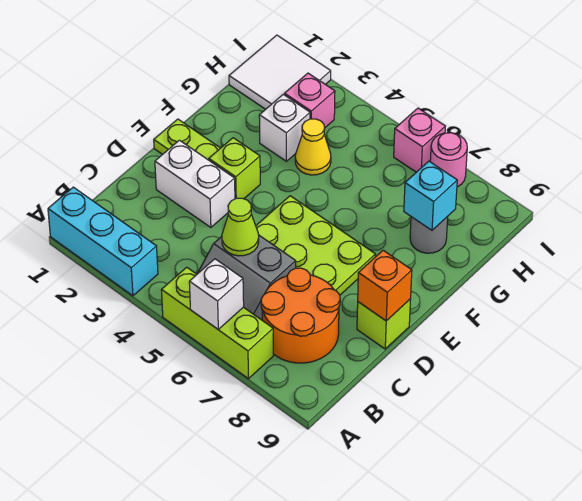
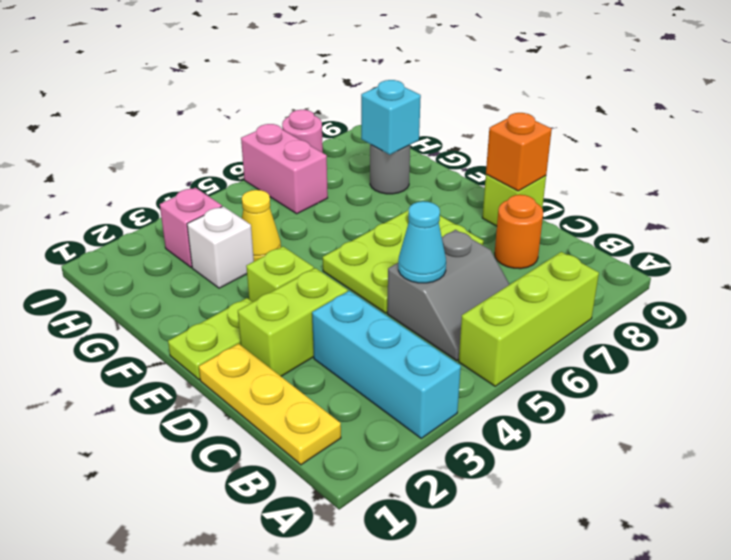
cyan brick A1:A3 level 1 -> cyan brick A3:C3 level 1
white brick A6 level 2 -> none
none -> yellow plate B1:D1 level 1
orange round brick B7:C8 level 1 -> orange round brick C8 level 1
lime cone C5 level 2 -> cyan cone C5 level 2
white brick D2:D3 level 1 -> lime brick D2:D3 level 1
white tile H1:I2 level 1 -> none
pink brick I6 level 1 -> pink brick H6:I6 level 1

